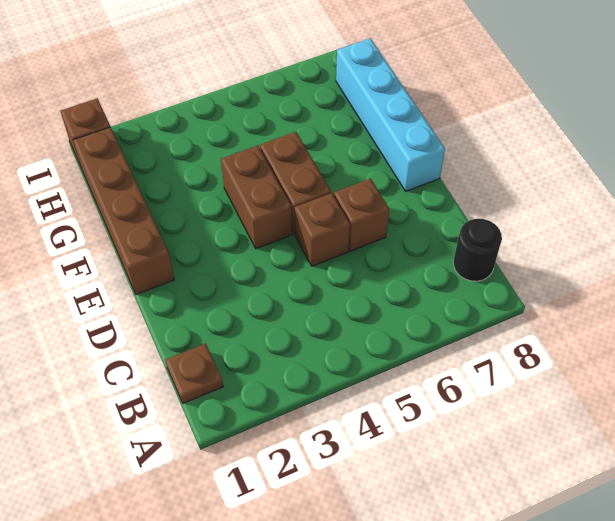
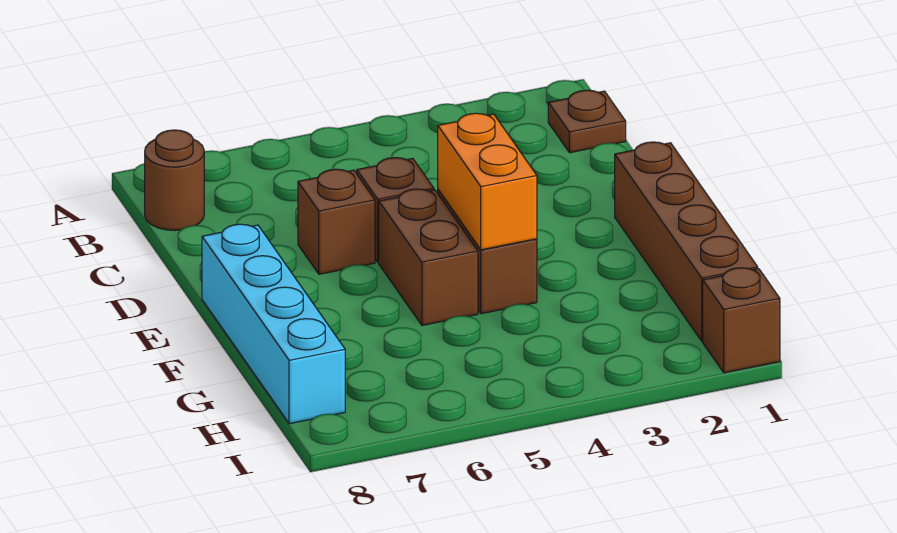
black round brick B8 level 1 -> brown round brick B8 level 1
none -> orange brick E4:F4 level 2

